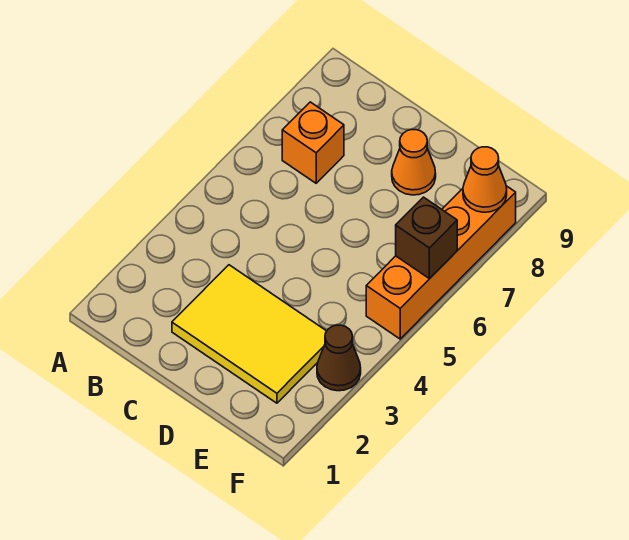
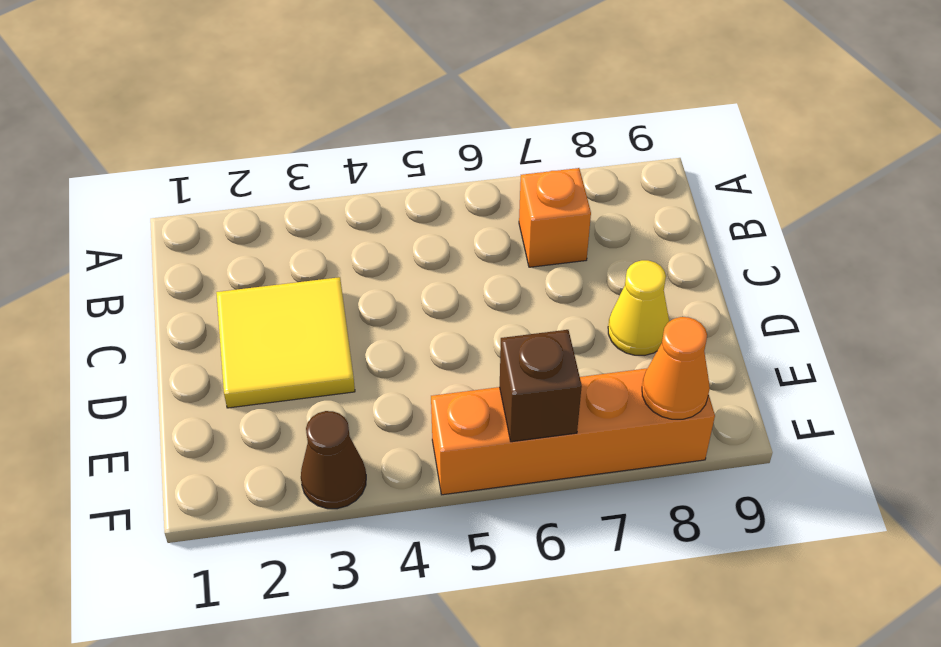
yellow tile C2:E3 level 1 -> yellow tile C2:D3 level 1
orange cone D8 level 1 -> yellow cone D8 level 1

